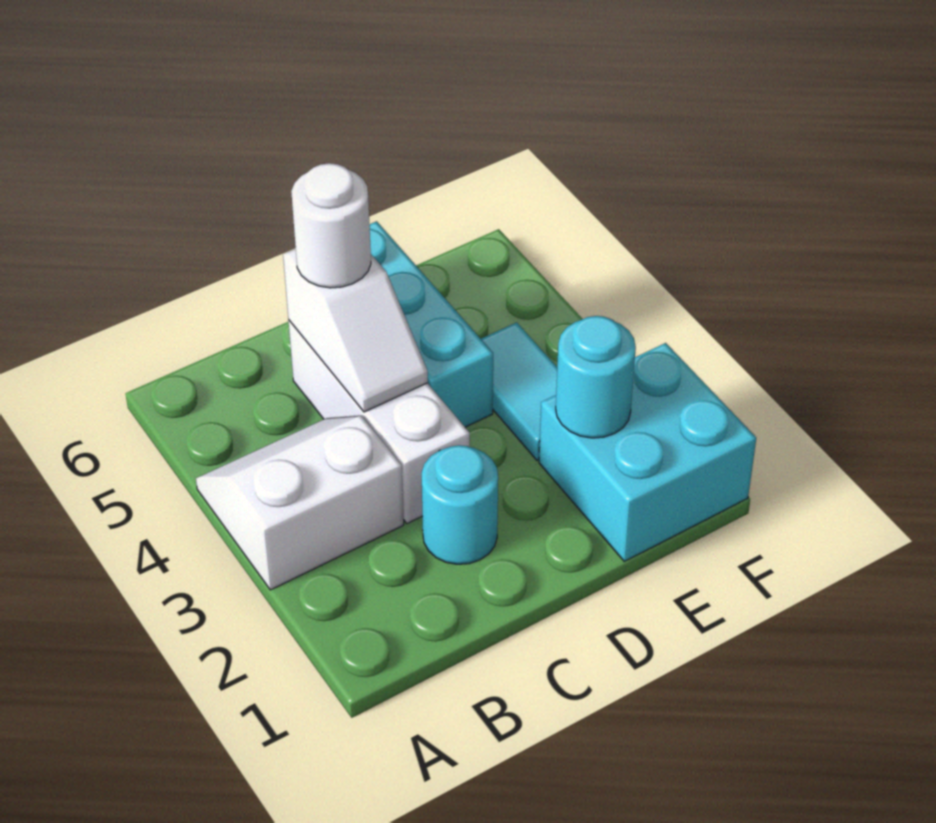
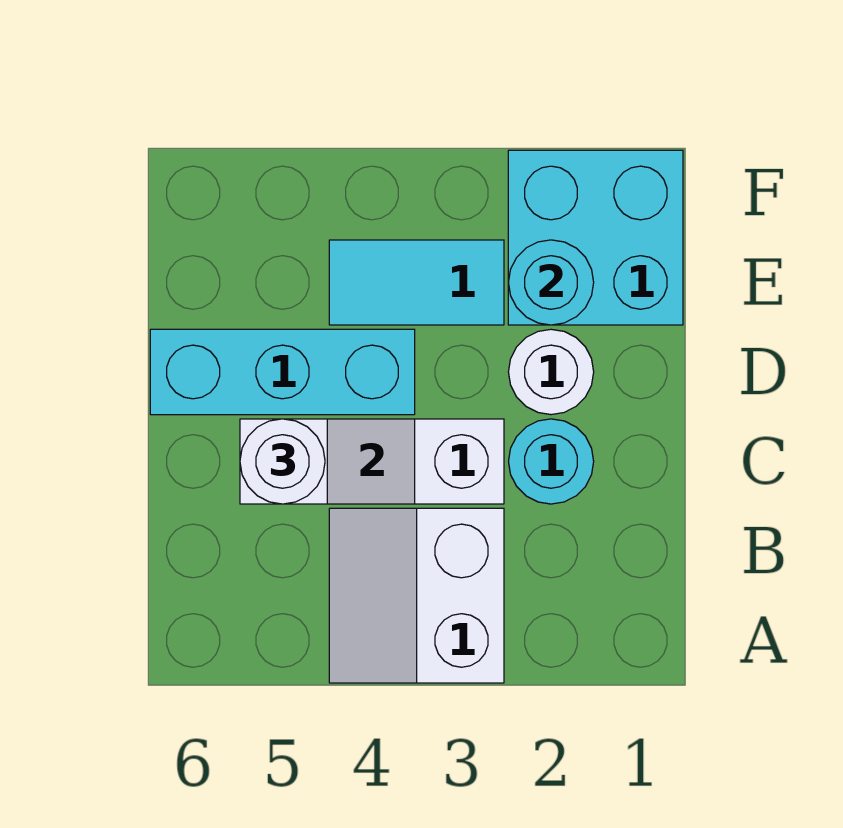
none -> white round brick D2 level 1

